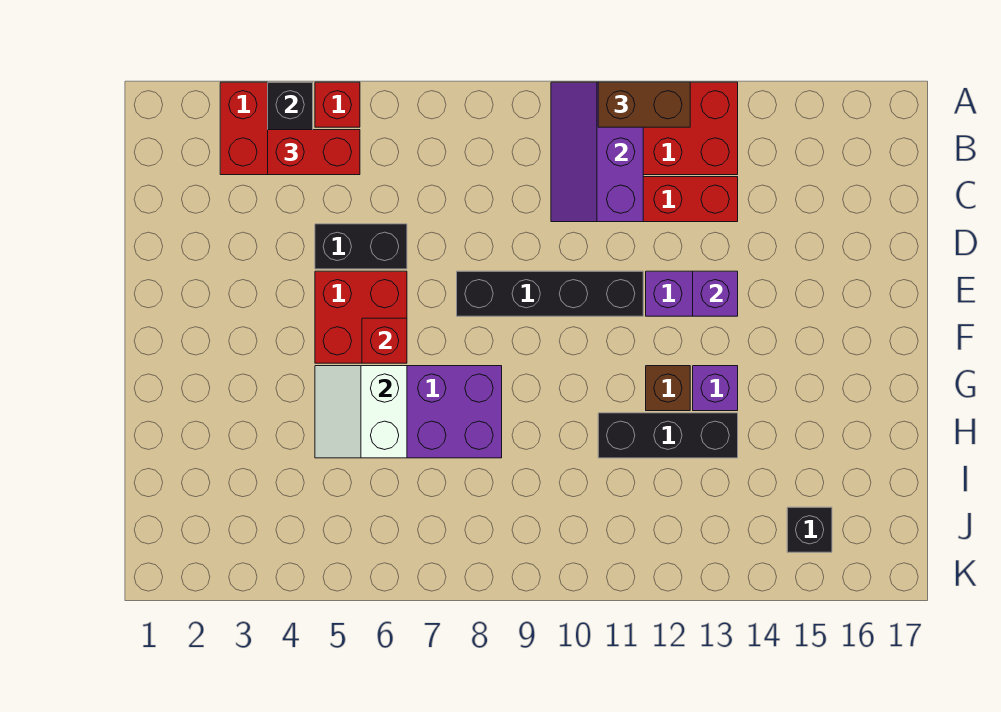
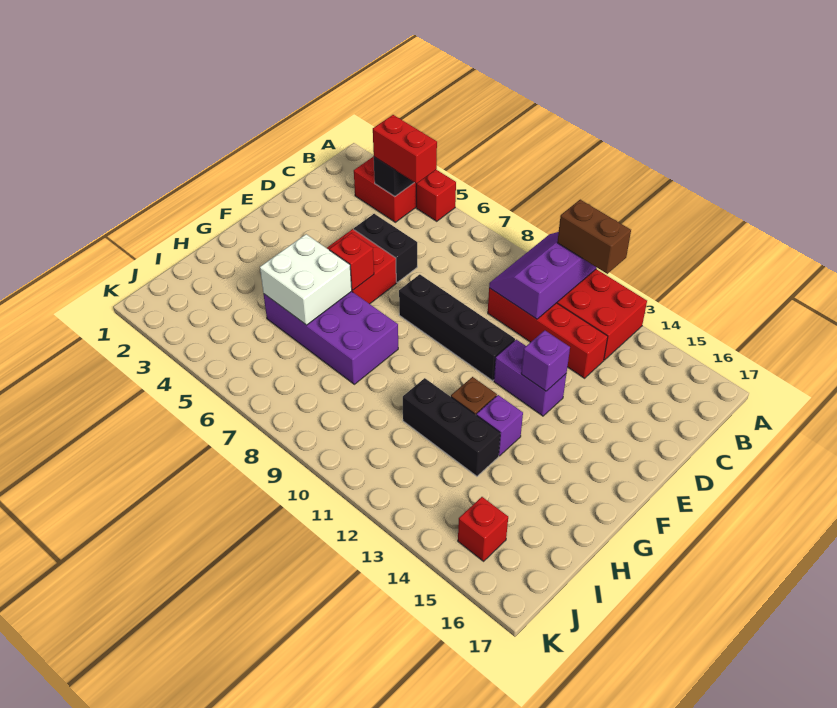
white slope G5:H6 level 2 top 6 -> white brick G5:H6 level 2
black brick J15 level 1 -> red brick J15 level 1

